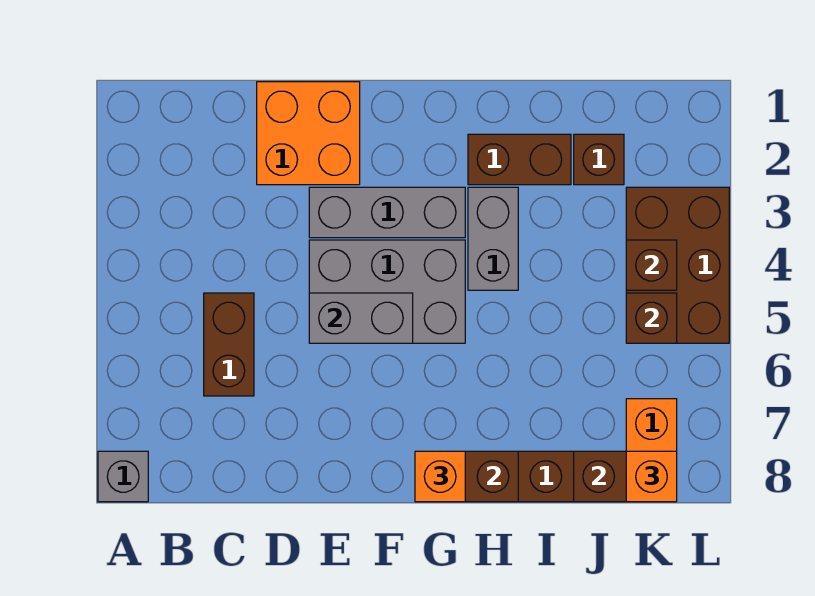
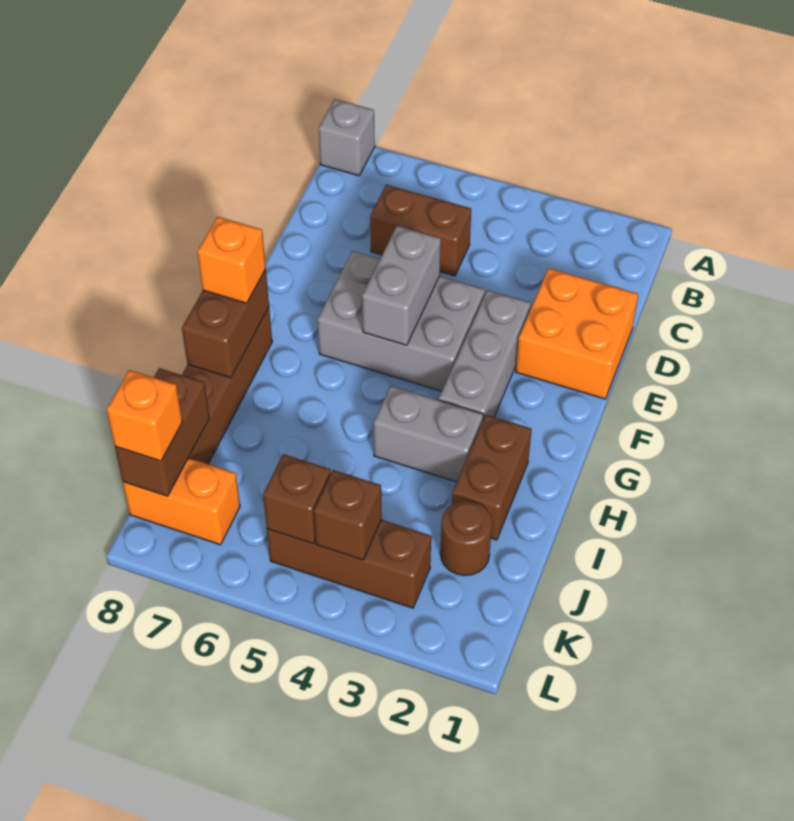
grey brick E4:G5 level 1 -> grey brick E4:F6 level 1
brown brick J2 level 1 -> brown round brick J2 level 1
brown brick K3:L5 level 1 -> brown brick K3:K5 level 1

